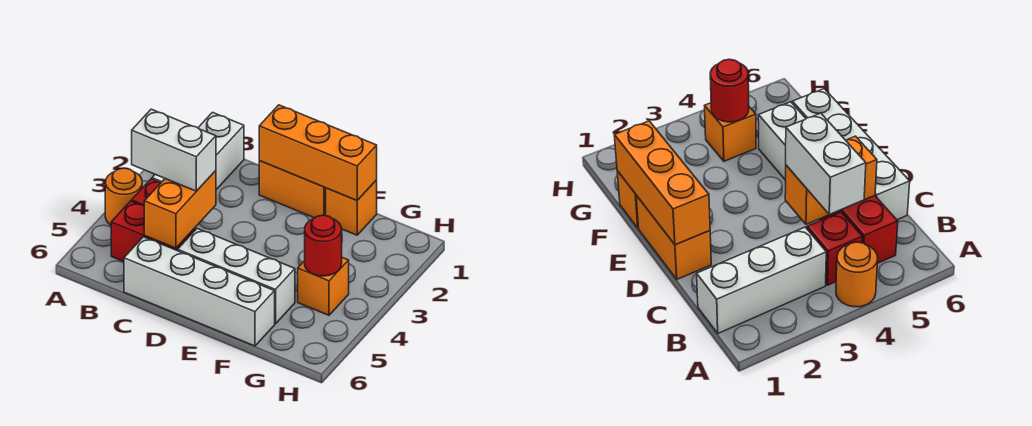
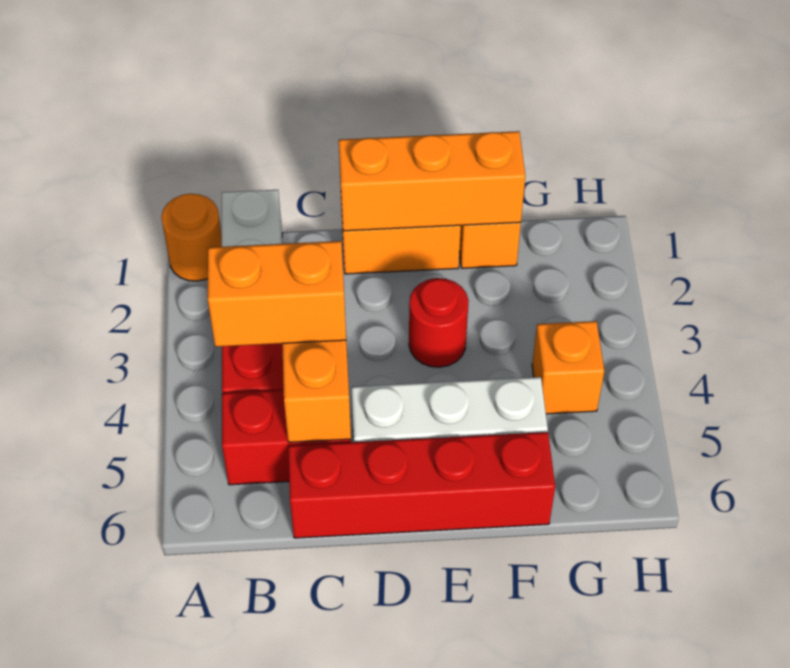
orange round brick A4 level 1 -> orange round brick A1 level 1
white brick B4:C4 level 3 -> orange brick B4:C4 level 3
white brick C6:F6 level 1 -> red brick C6:F6 level 1
red round brick G4 level 2 -> red round brick E3 level 1

